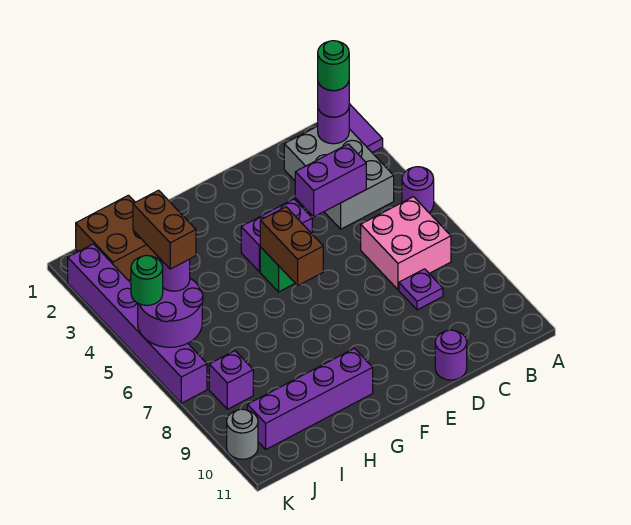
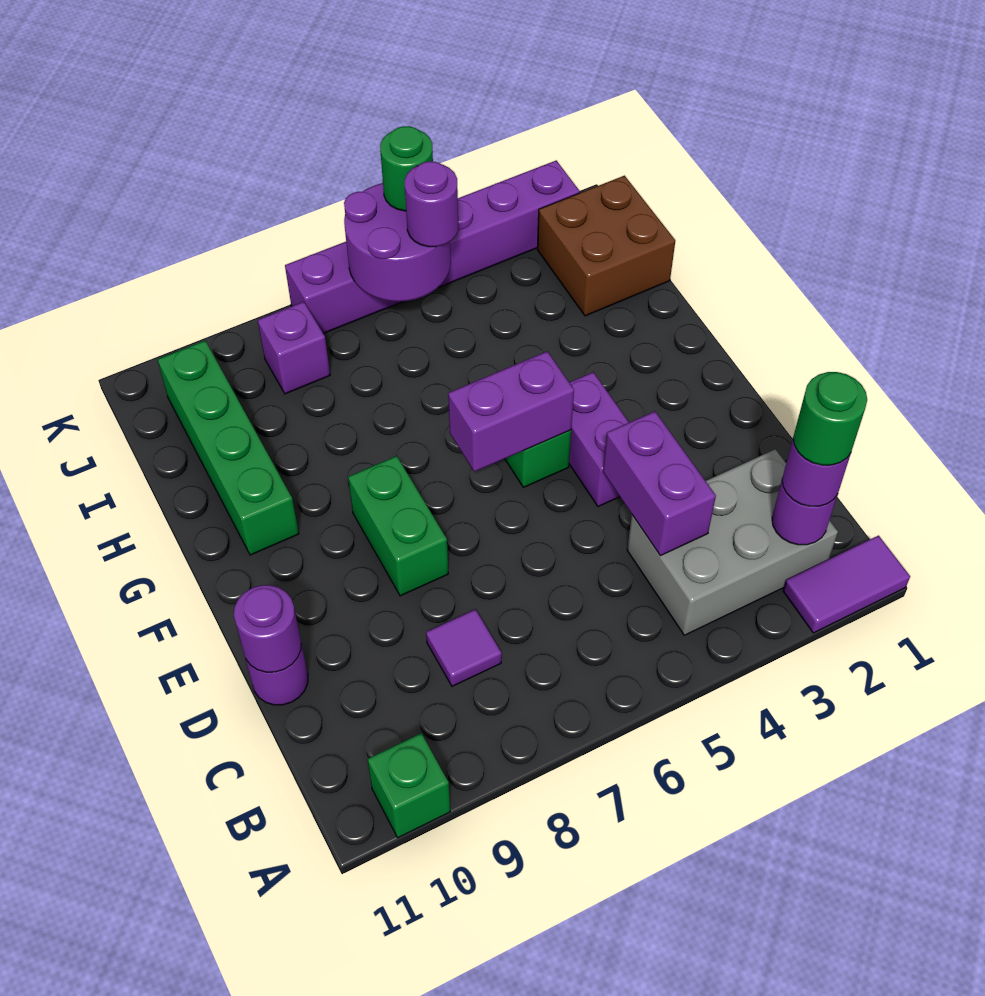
purple round brick A5 level 1 -> purple round brick D11 level 2
none -> green brick A10 level 1
pink brick B6:C7 level 1 -> none
purple plate C8 level 1 -> purple tile C8 level 1
none -> green brick E8:F8 level 1
brown brick F5:F6 level 2 -> purple brick F5:F6 level 2
purple brick G10:J10 level 1 -> green brick G10:J10 level 1
brown brick J4:J5 level 4 -> none
grey round brick K10 level 1 -> none

